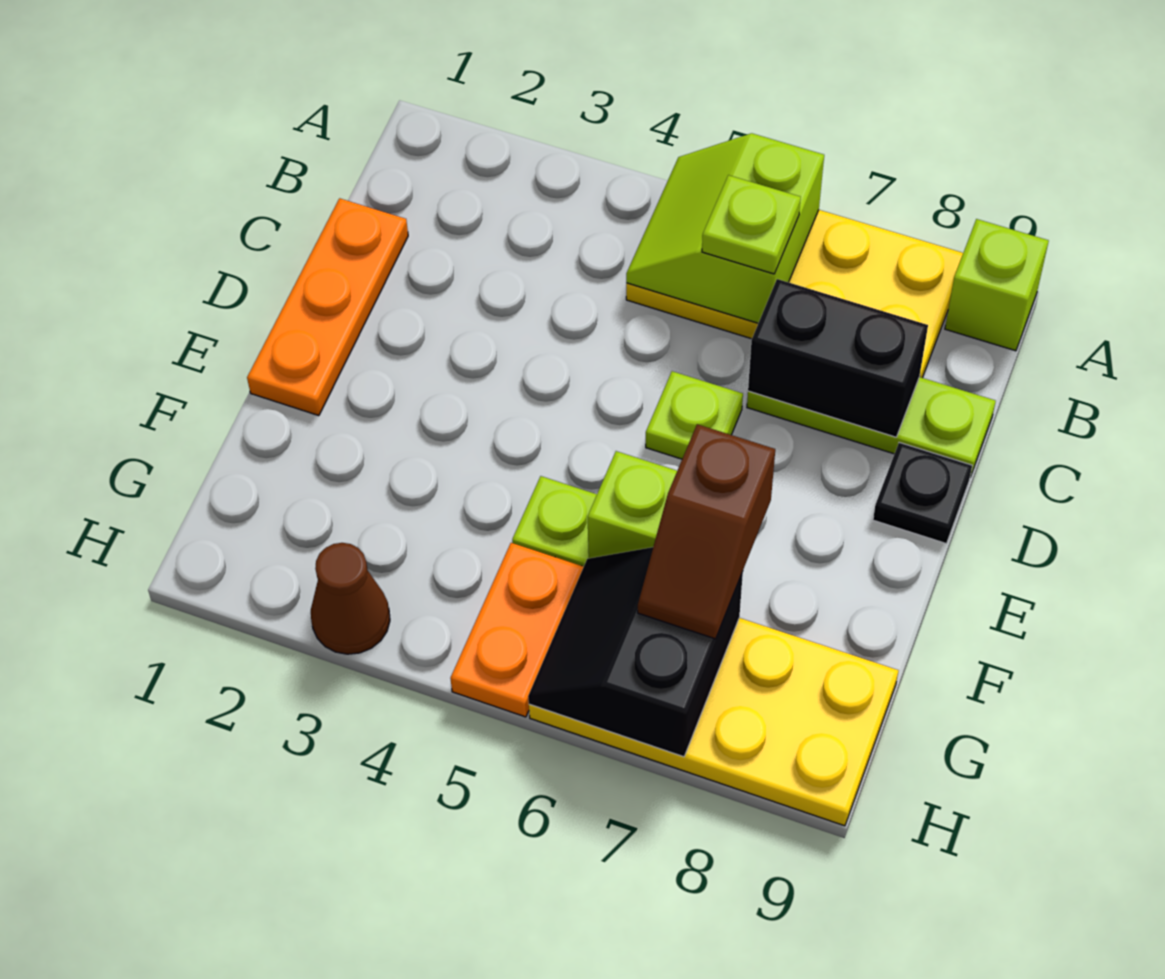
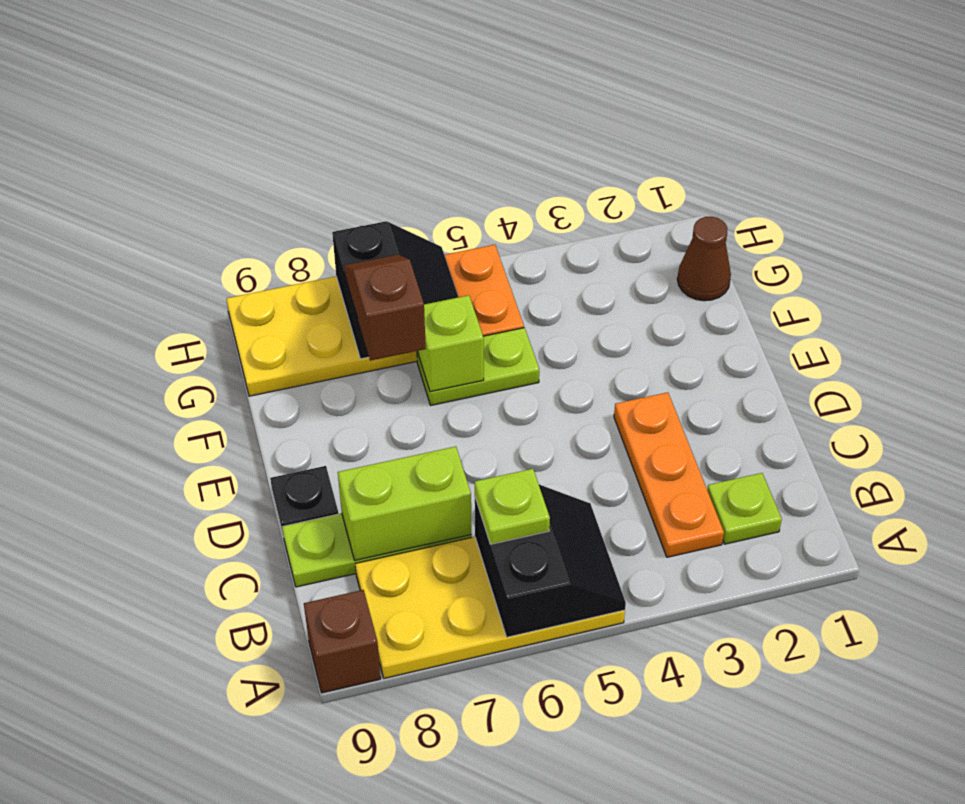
lime slope A5:B6 level 2 top 6 -> black slope A5:B6 level 2 top 6
lime brick A9 level 1 -> brown brick A9 level 1
orange plate C1:E1 level 1 -> orange plate B3:D3 level 1
black brick C7:C8 level 2 -> lime brick C7:C8 level 2
lime plate D6 level 1 -> lime plate B2 level 1
brown cone H3 level 1 -> brown cone G1 level 1

